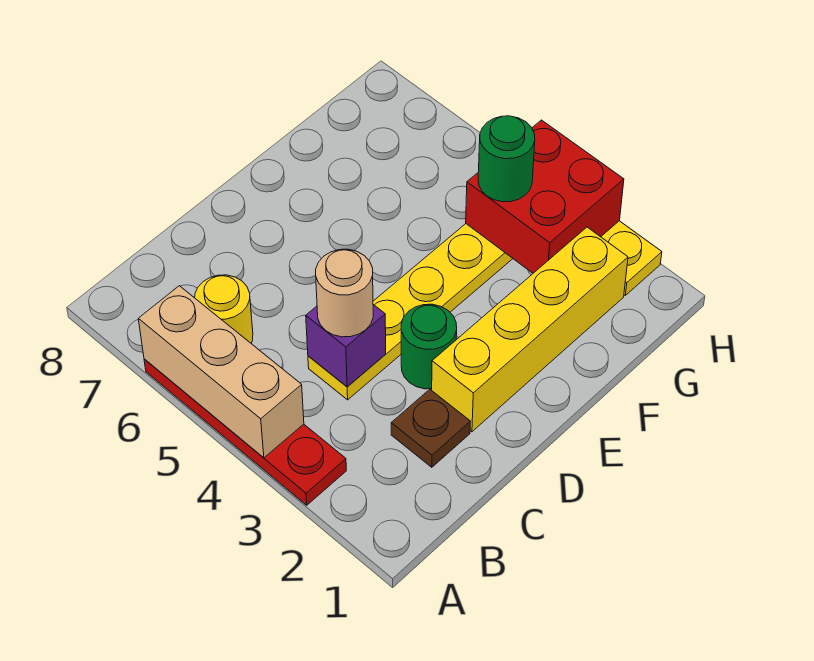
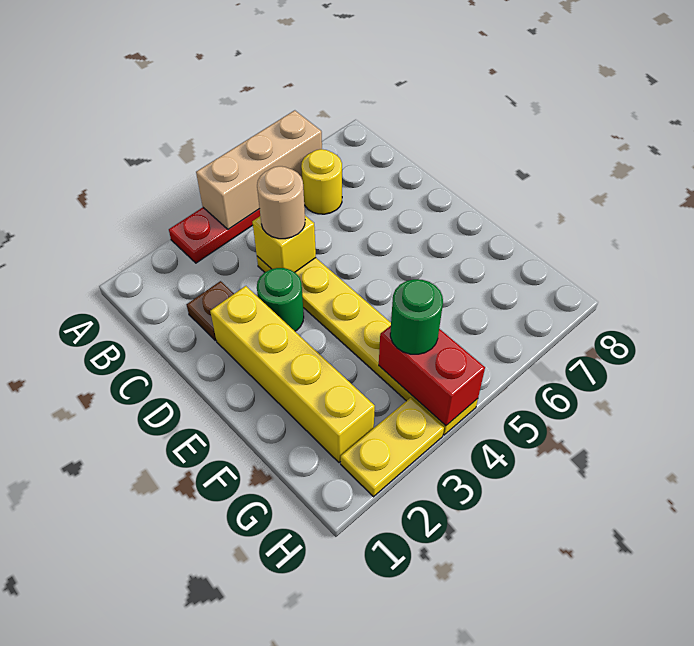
purple brick C4 level 2 -> yellow brick C4 level 2
red brick G3:H4 level 2 -> red brick G4:H4 level 2

